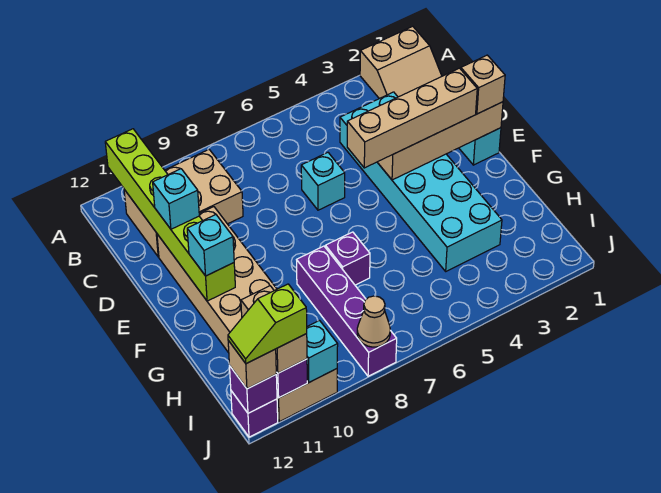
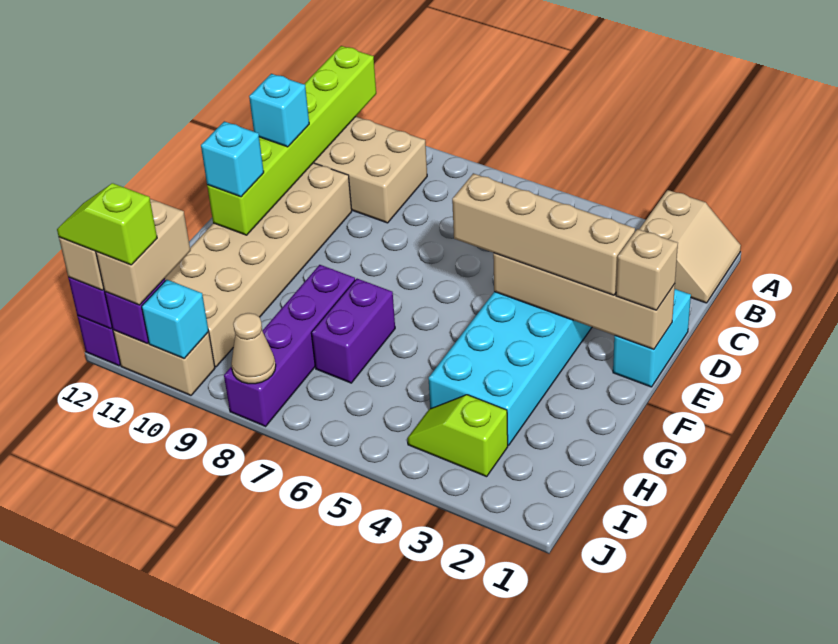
tan slope A1:B2 level 1 top A -> tan slope A1:B2 level 1 top 2
cyan brick D6 level 1 -> none
purple brick G7 level 1 -> purple brick G7:H7 level 1
none -> lime slope I3:I4 level 1 top 3

